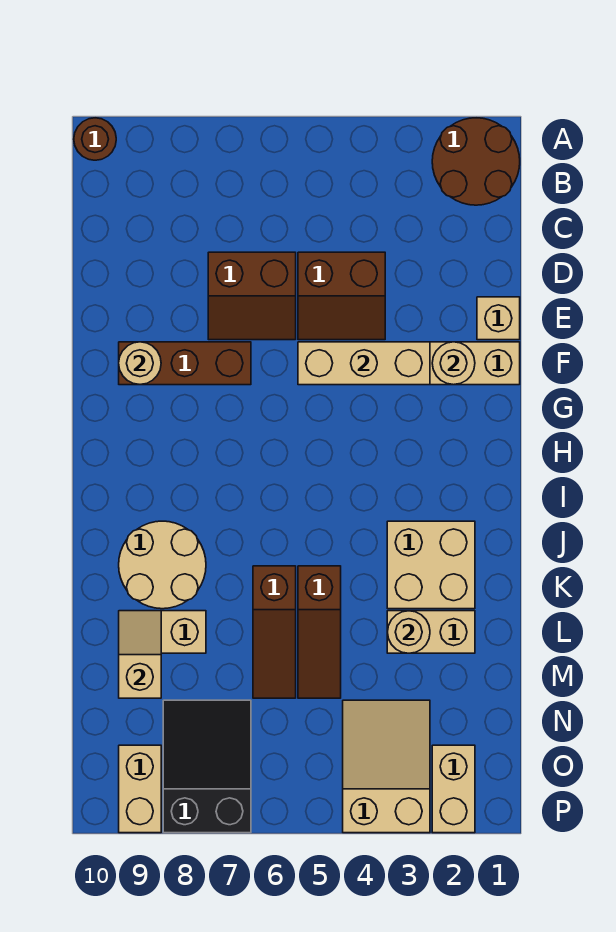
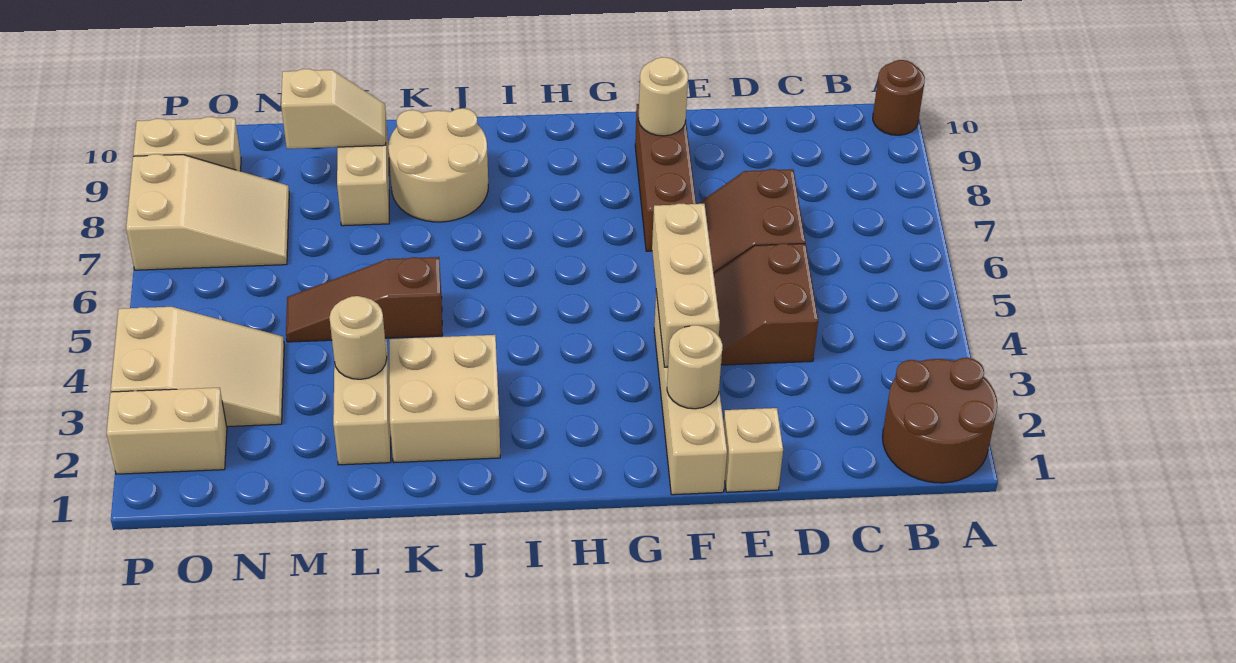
brown slope K6:M6 level 1 top K -> none
black slope N7:P8 level 1 top P -> tan slope N7:P8 level 1 top P

